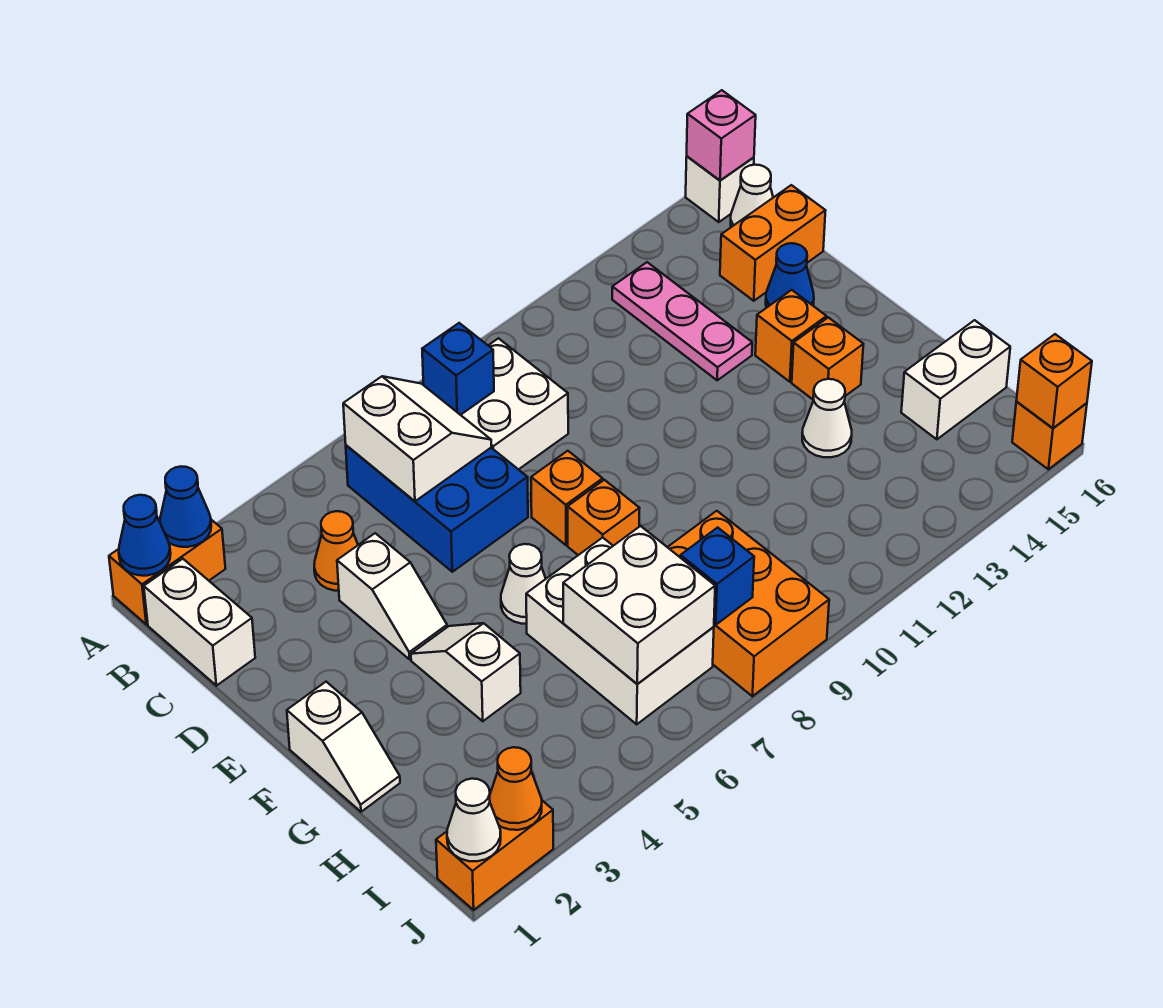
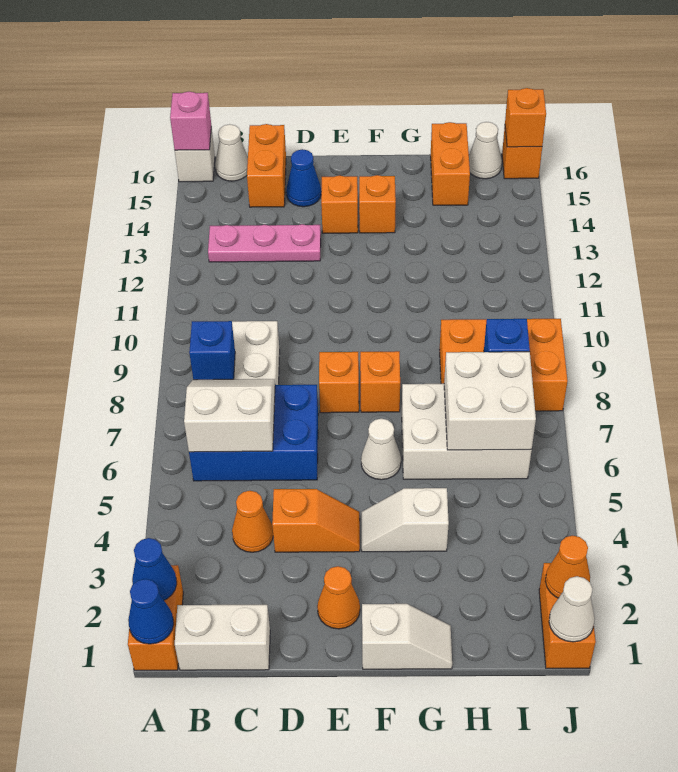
white slope D4:E4 level 1 top D -> orange slope D4:E4 level 1 top D
none -> orange cone E2 level 1
white cone G13 level 1 -> white cone I16 level 1
white brick H15:H16 level 1 -> orange brick H15:H16 level 1

